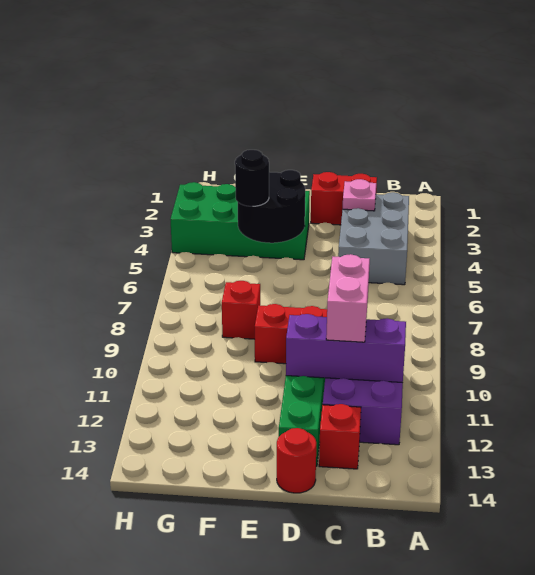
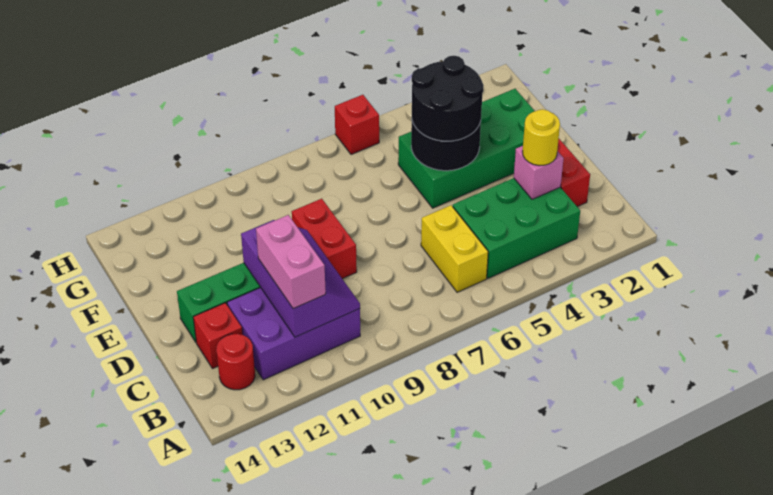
grey brick B3:C5 level 1 -> green brick B3:C5 level 1
none -> yellow brick B6:C6 level 1
pink plate C3 level 2 -> pink brick C3 level 2
none -> yellow round brick C3 level 3
pink brick C10:C11 level 3 -> pink brick B11:C11 level 3
red round brick D14 level 1 -> red round brick B13 level 1
green brick E3:H4 level 1 -> green brick E2:F5 level 1
black round brick F5 level 3 -> black round brick E4:F5 level 3
red brick F8 level 1 -> red brick H6 level 1

